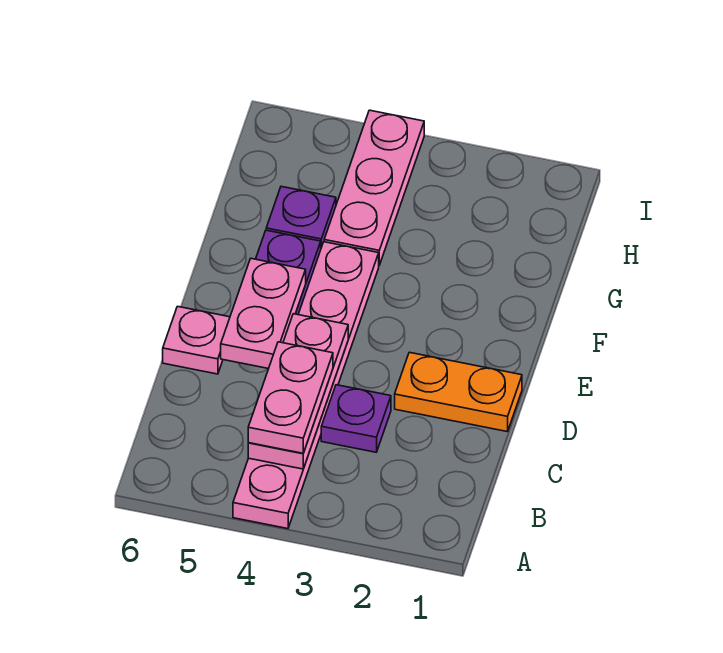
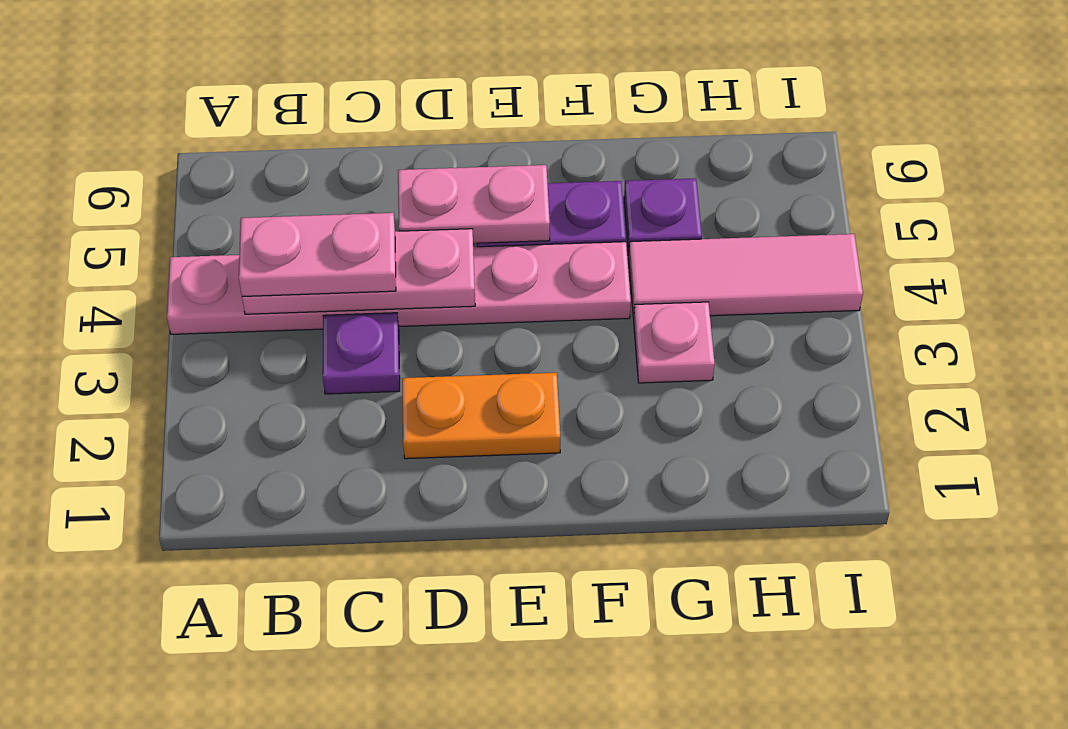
orange plate D1:D2 level 1 -> orange plate D2:E2 level 1
pink plate D6 level 1 -> pink plate G3 level 1
pink plate G4:I4 level 1 -> pink tile G4:I4 level 1

